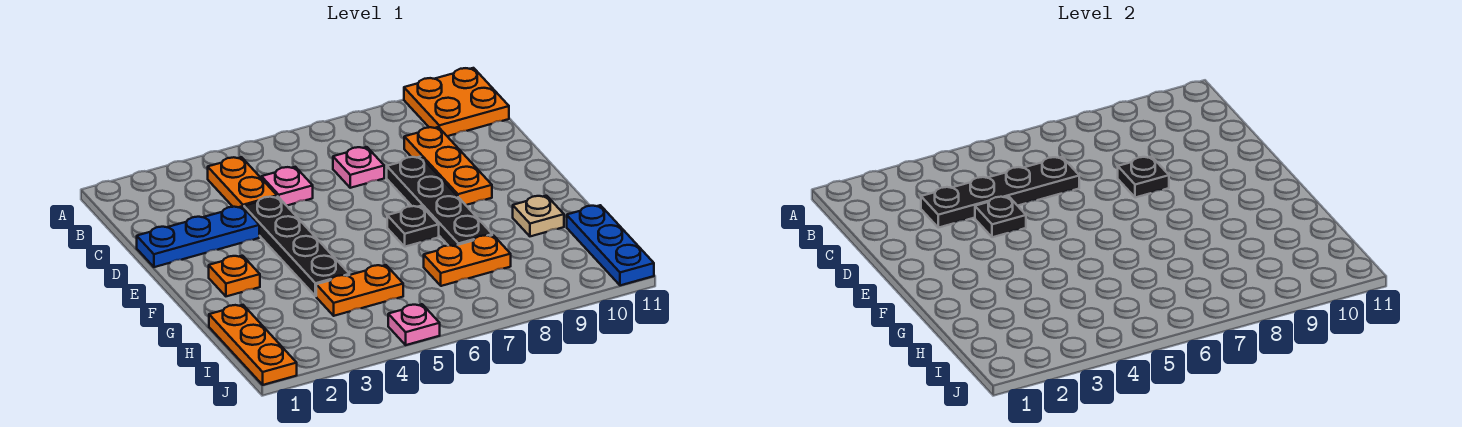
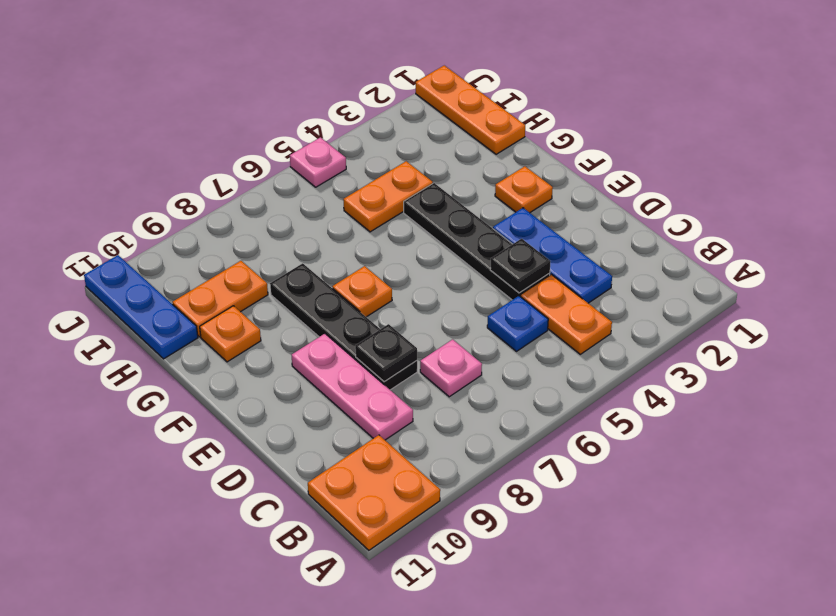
black plate C3:C6 level 2 -> none
pink plate C5 level 1 -> blue plate C5 level 1
orange plate C9:E9 level 1 -> pink plate C9:E9 level 1
blue plate D1:D3 level 1 -> blue plate C3:E3 level 1
black plate F7 level 1 -> orange plate F7 level 1
tan plate G10 level 1 -> orange plate G10 level 1
orange plate H7:H8 level 1 -> orange plate H9:H10 level 1

